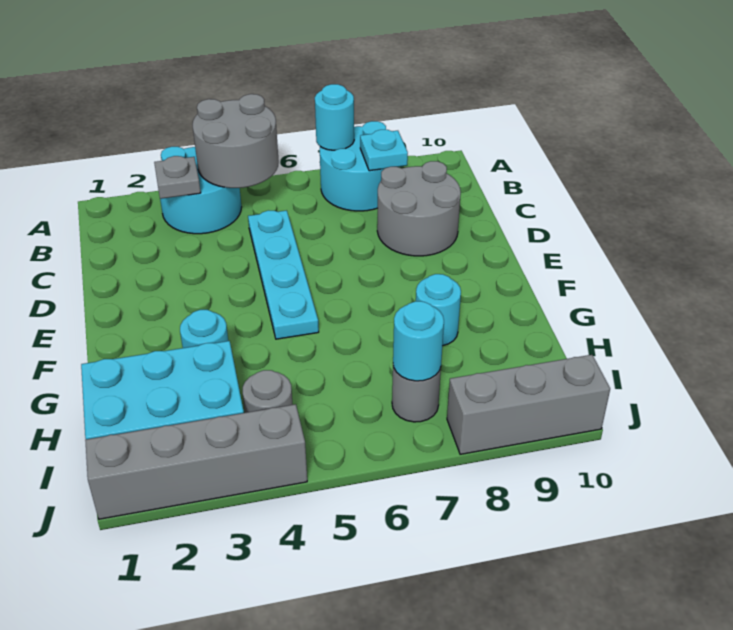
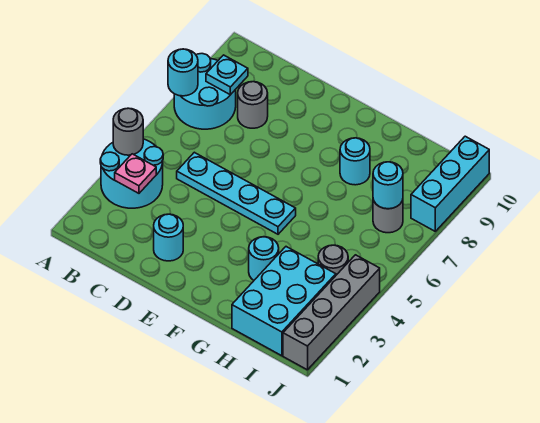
grey round brick A4:B5 level 2 -> grey round brick A4 level 2
grey plate B3 level 2 -> pink plate B3 level 2
grey round brick C8:D9 level 1 -> grey round brick C8 level 1
none -> cyan round brick D2 level 1
grey brick J8:J10 level 1 -> cyan brick J8:J10 level 1

